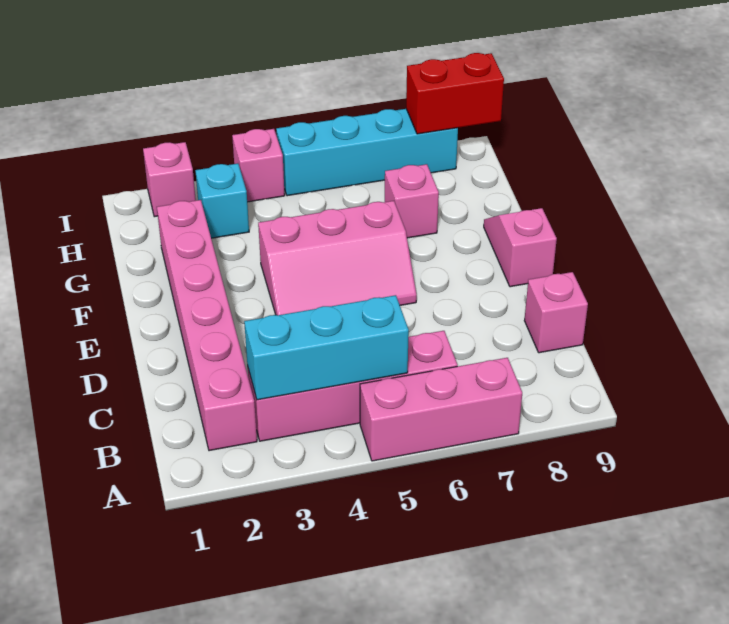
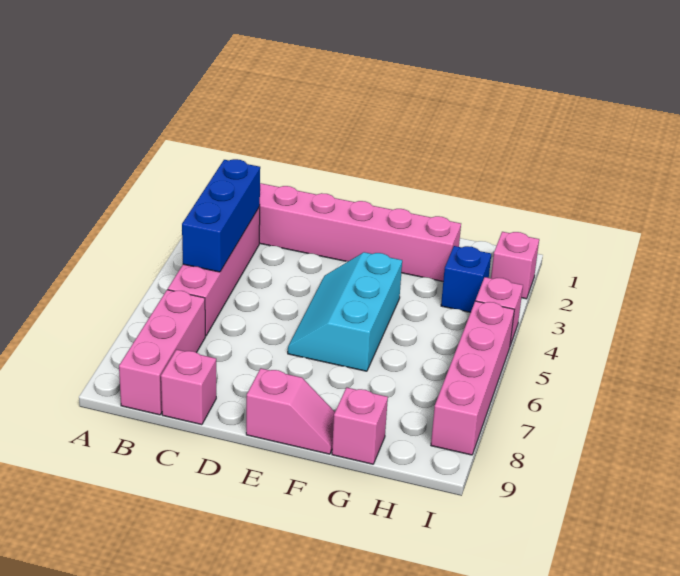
pink brick A5:A7 level 1 -> pink brick B7:B9 level 1
cyan brick B3:B5 level 2 -> blue brick B3:B5 level 2
pink slope E4:F6 level 1 top F -> cyan slope E4:F6 level 1 top F
pink brick G7 level 1 -> pink brick G9 level 1
cyan brick H3 level 1 -> blue brick H3 level 1
cyan brick I5:I8 level 1 -> pink brick I5:I8 level 1
red brick I8:I9 level 2 -> none

